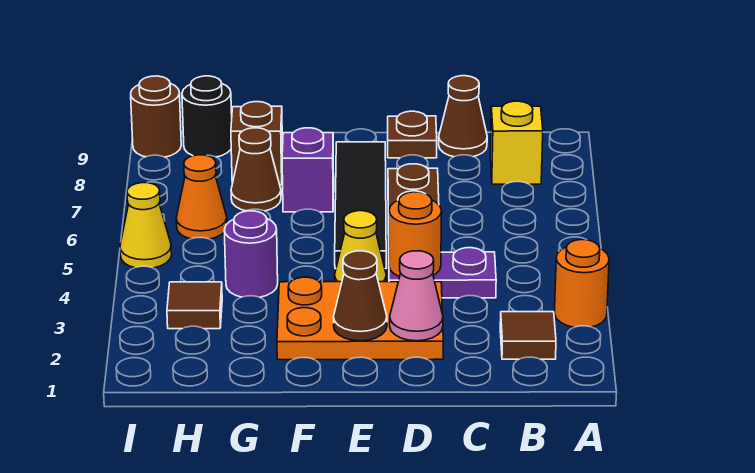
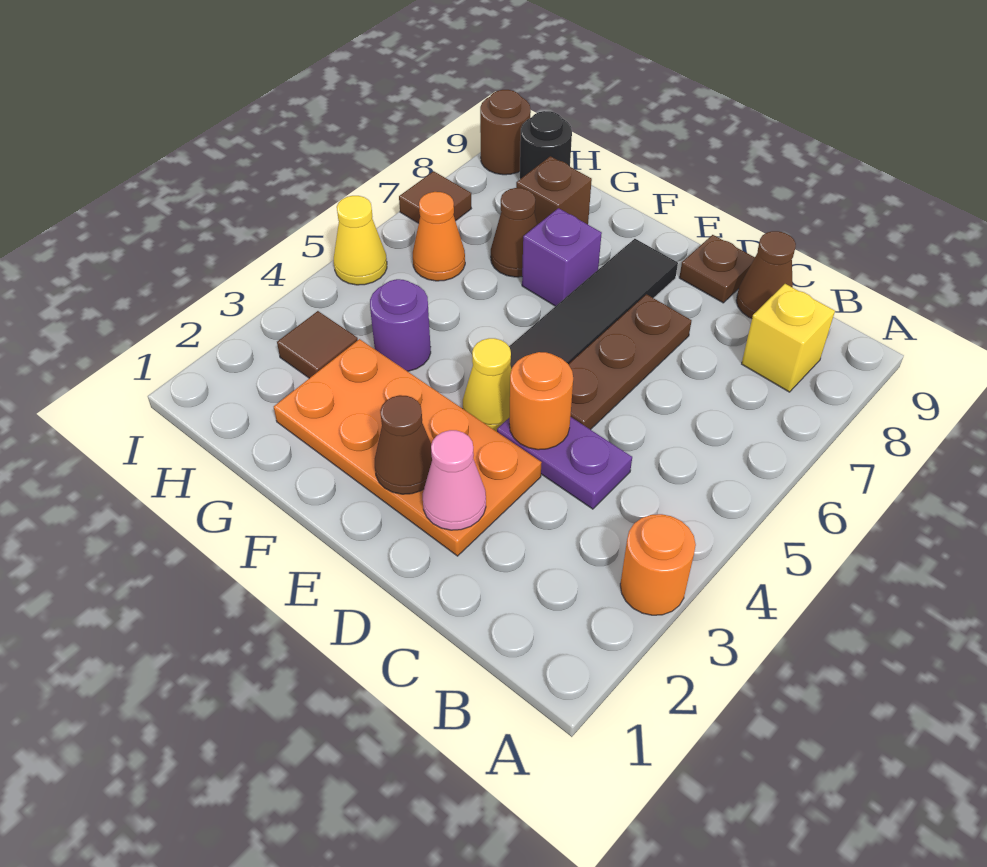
brown tile B2 level 1 -> brown tile I7 level 1
orange plate D2:F3 level 1 -> orange plate D2:G3 level 1

